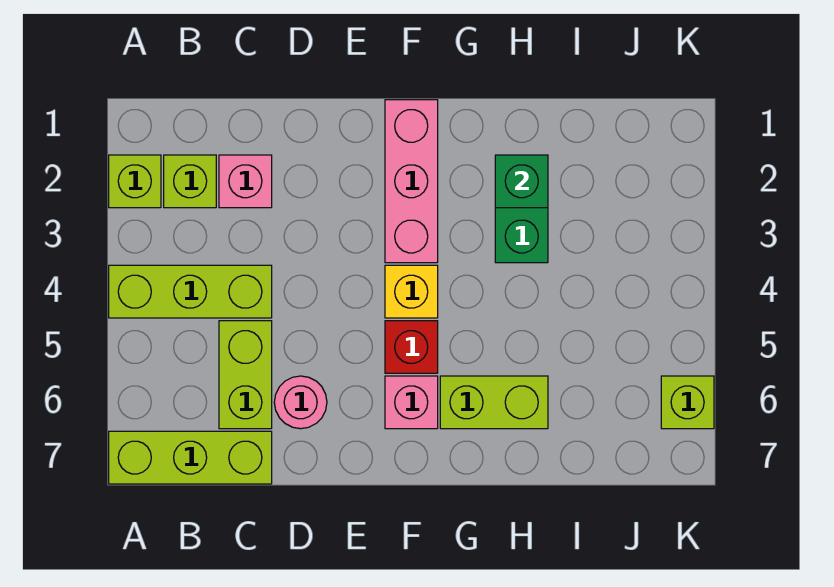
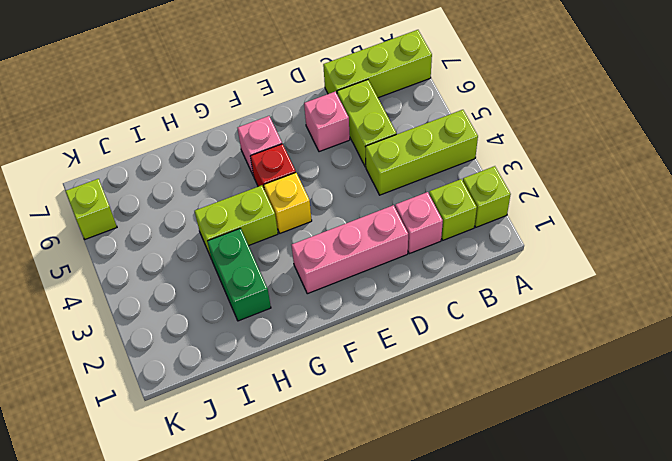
pink round brick D6 level 1 -> pink brick D6 level 1
pink brick F1:F3 level 1 -> pink brick D2:F2 level 1
lime brick G6:H6 level 1 -> lime brick G4:H4 level 1
green brick H2 level 2 -> none

